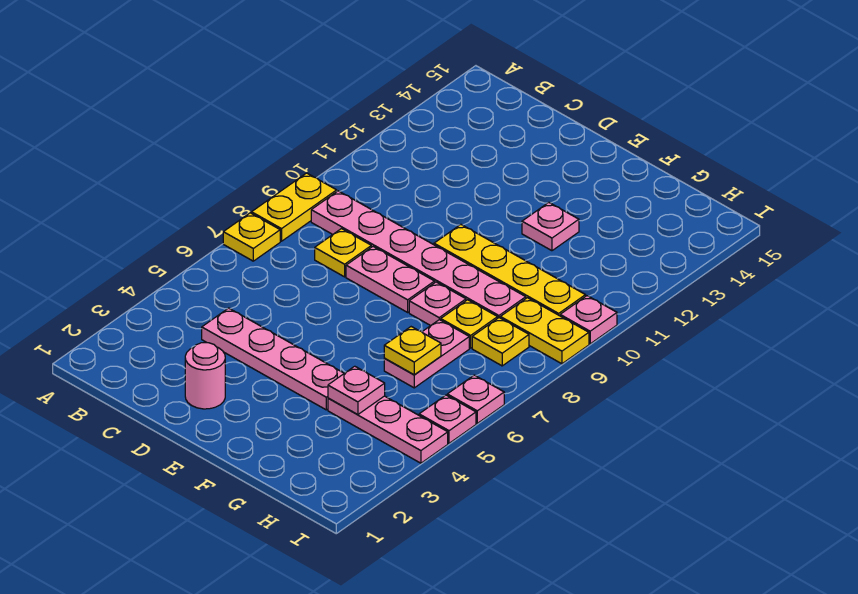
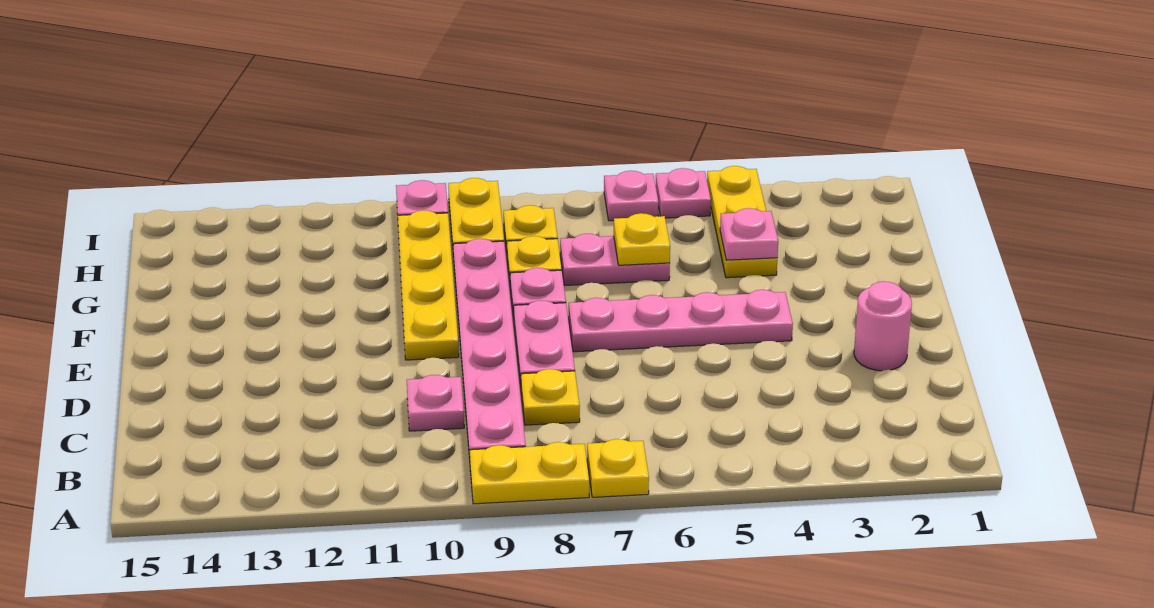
pink plate C4:F4 level 1 -> pink plate E4:E7 level 1
pink plate F12 level 1 -> pink plate C10 level 1
pink plate G4:I4 level 1 -> yellow plate G4:I4 level 1

